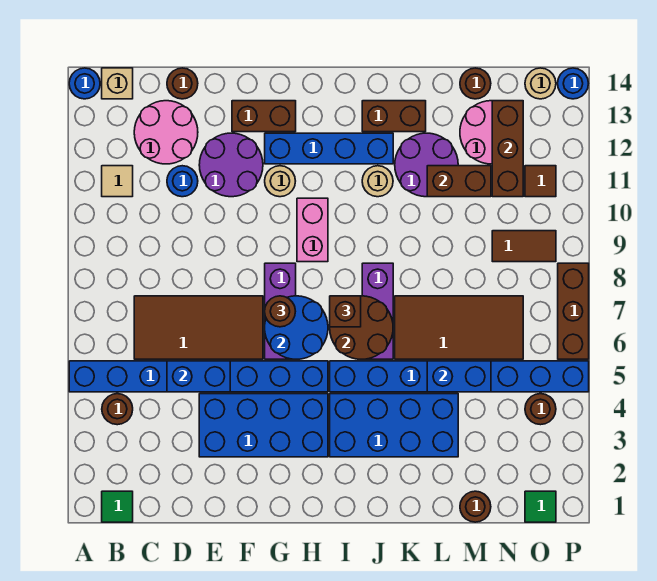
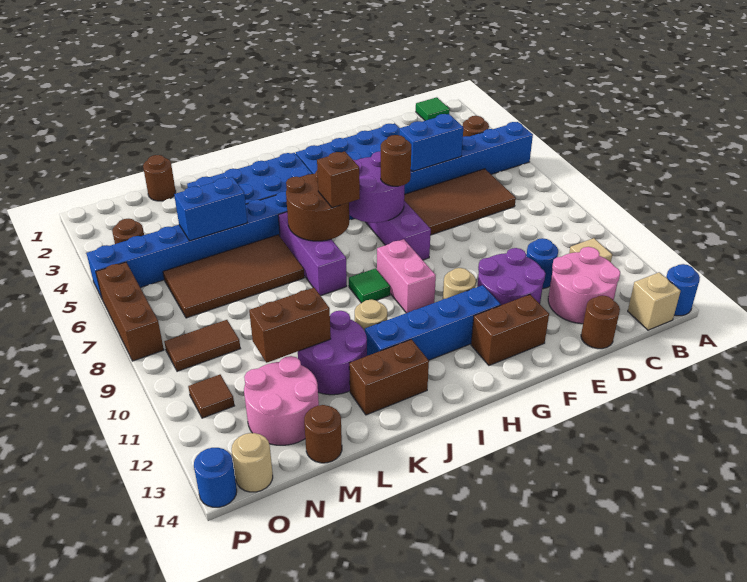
blue round brick G6:H7 level 2 -> purple round brick G6:H7 level 2
brown brick N11:N13 level 2 -> none
green tile O1 level 1 -> green tile I9 level 1

